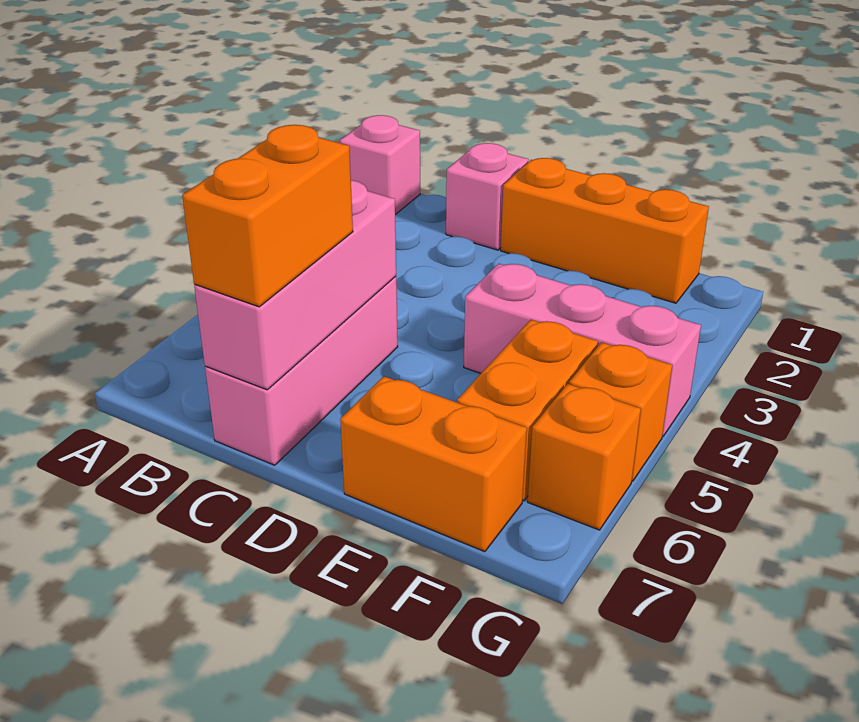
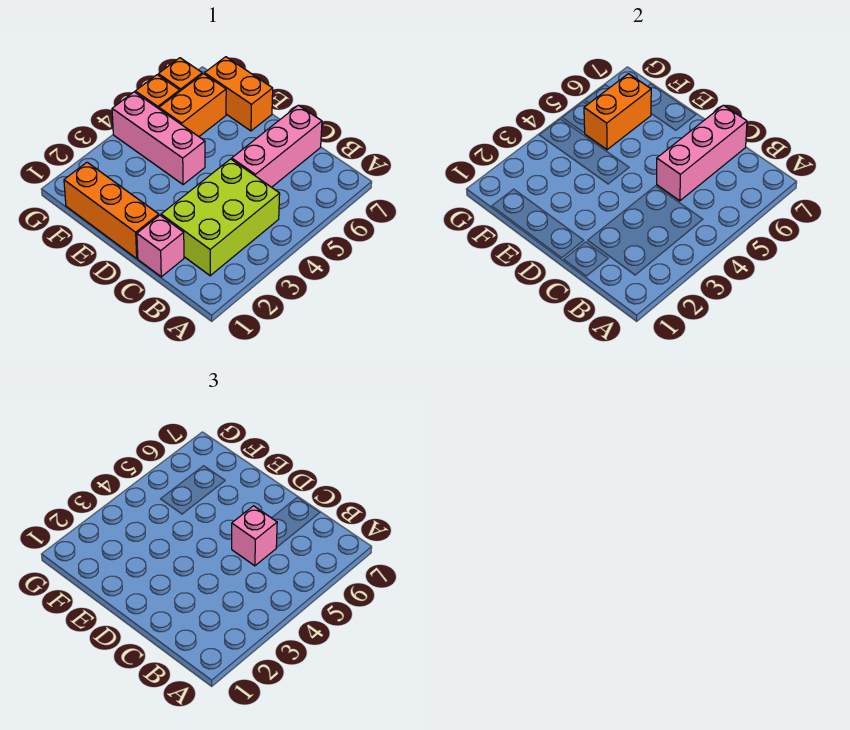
pink brick A1 level 1 -> pink brick C5 level 3
none -> lime brick B2:C4 level 1
orange brick C6:C7 level 3 -> orange brick F5:F6 level 2

